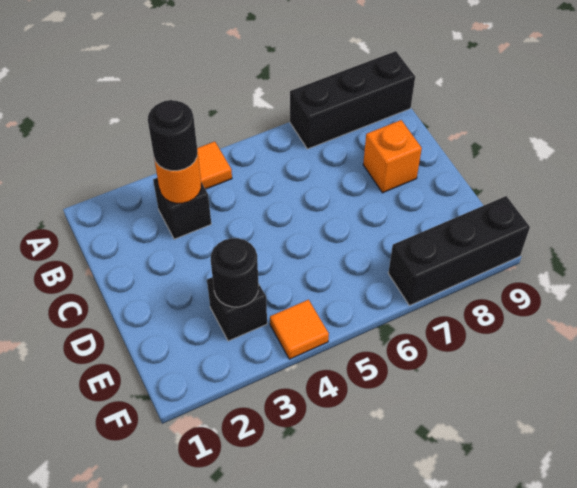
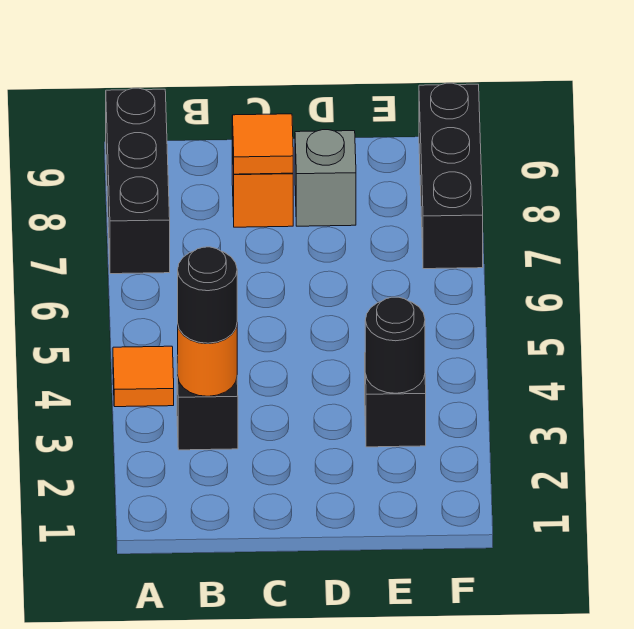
none -> grey brick D8 level 1
orange tile F4 level 1 -> orange tile C8 level 2

